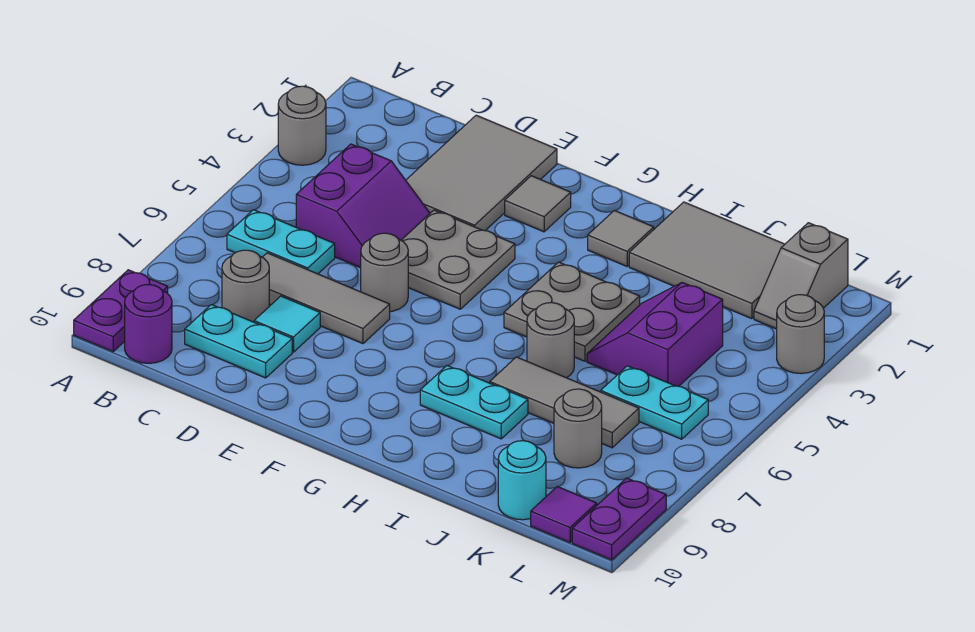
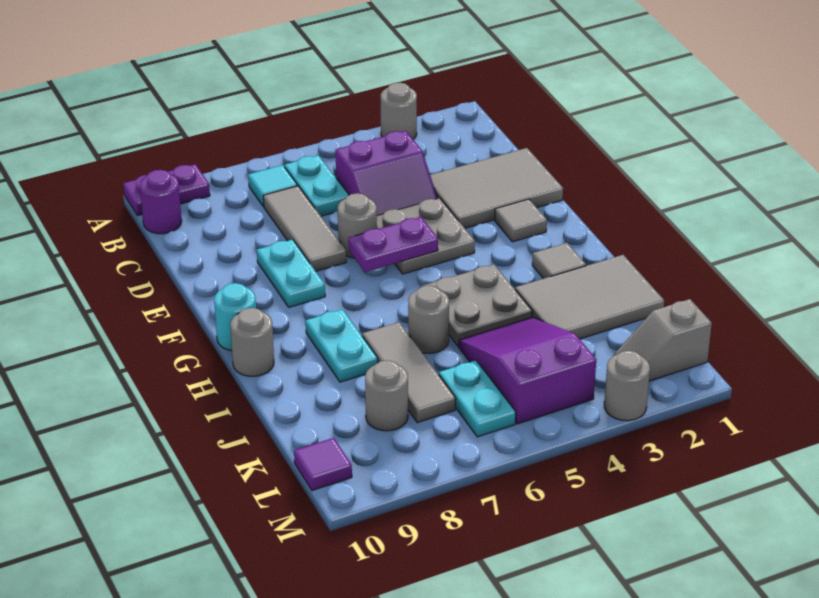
grey round brick C8 level 1 -> grey round brick H10 level 1
cyan plate C9:D9 level 1 -> cyan plate E8:F8 level 1
cyan tile D8 level 1 -> cyan tile B7 level 1
grey tile I1:K2 level 1 -> grey tile I1:J3 level 1
purple slope J4:K5 level 1 top K -> purple slope J4:L5 level 1 top L
cyan round brick K10 level 1 -> cyan round brick G10 level 1
purple plate M9:M10 level 1 -> purple plate F5:F6 level 2

